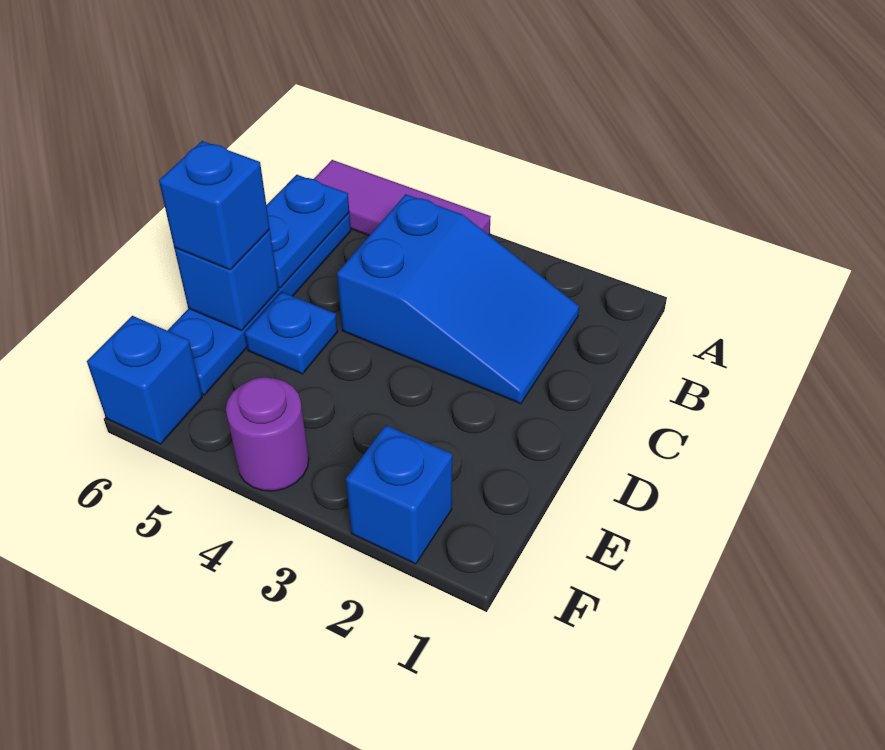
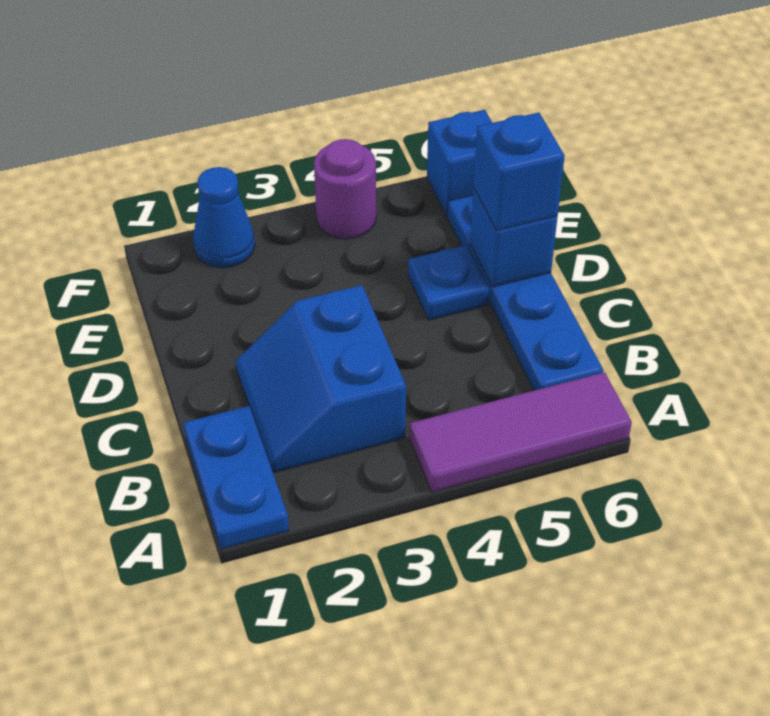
blue slope B2:C4 level 1 top 4 -> blue slope B2:C3 level 1 top 3
blue plate B6:C6 level 2 -> blue plate A1:B1 level 1
blue brick F2 level 1 -> blue cone F2 level 1

